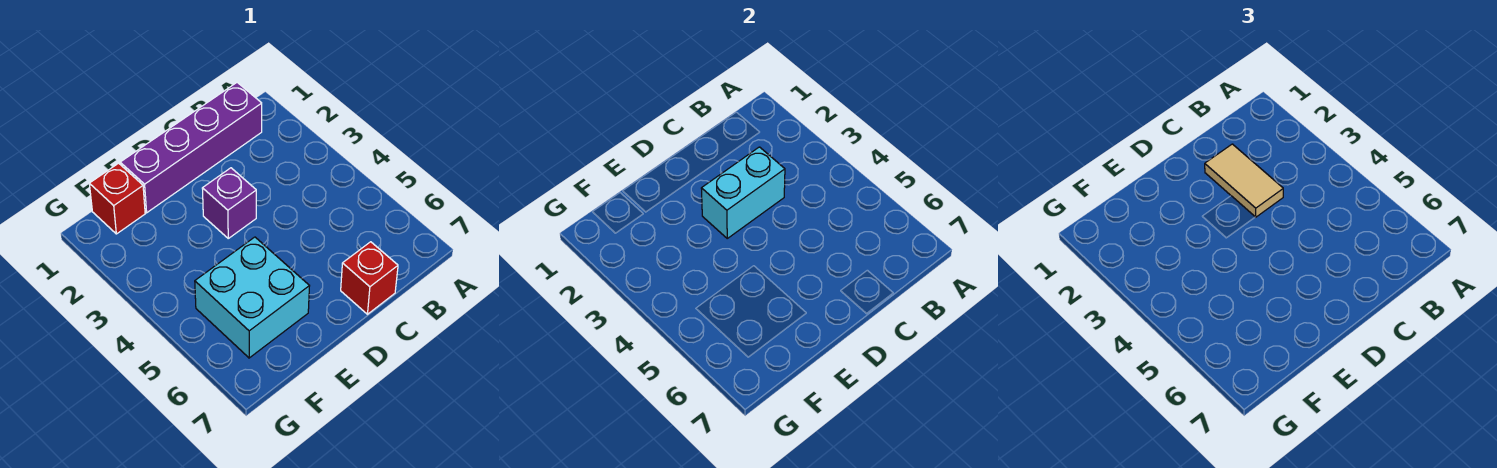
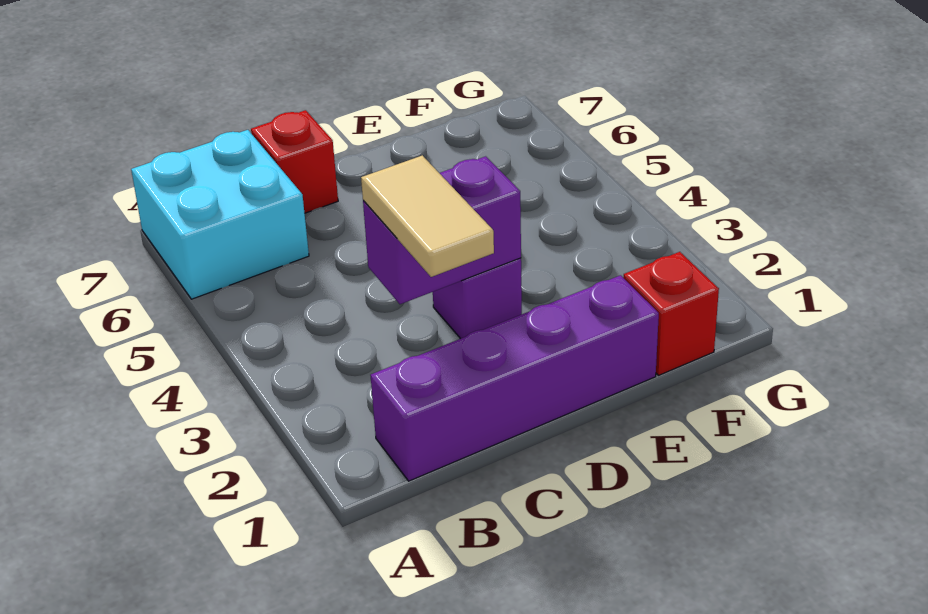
cyan brick C3:D3 level 2 -> purple brick C3:D3 level 2
cyan brick E5:F6 level 1 -> cyan brick A6:B7 level 1

